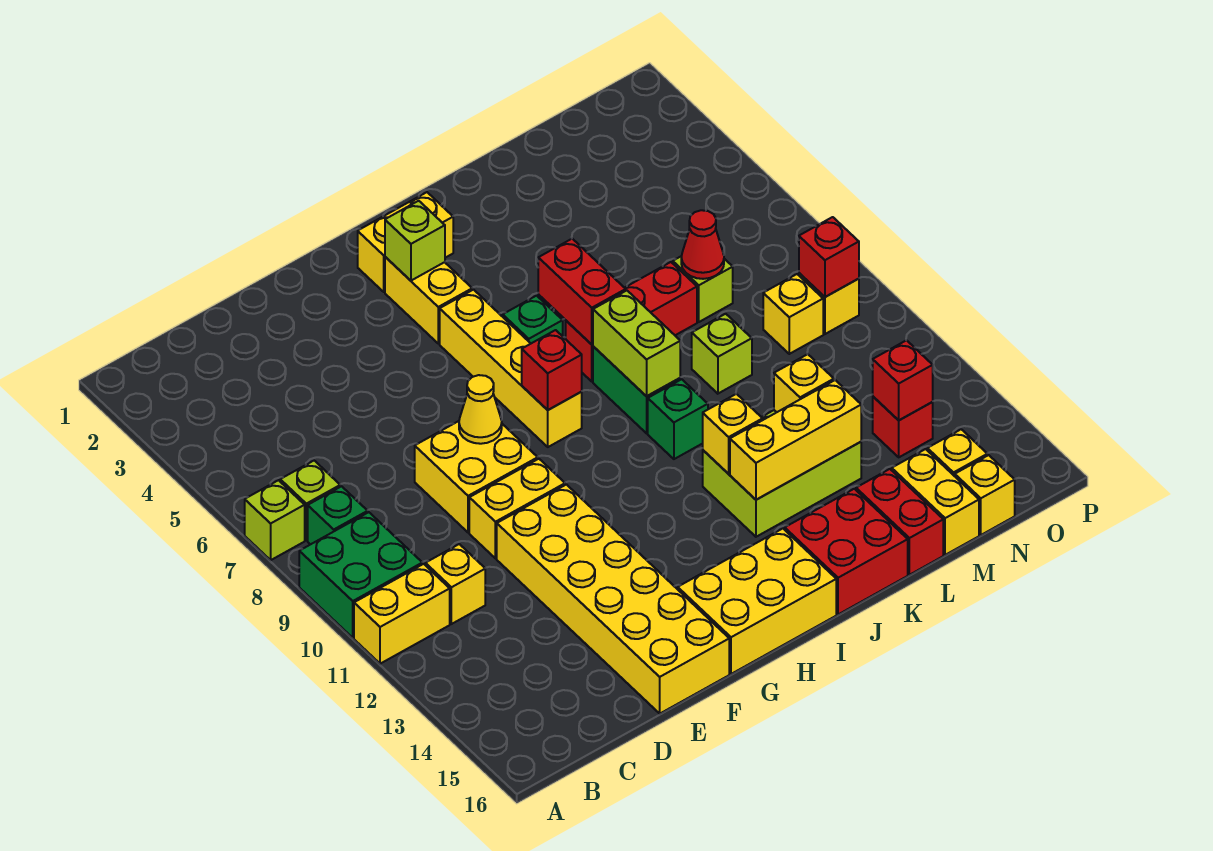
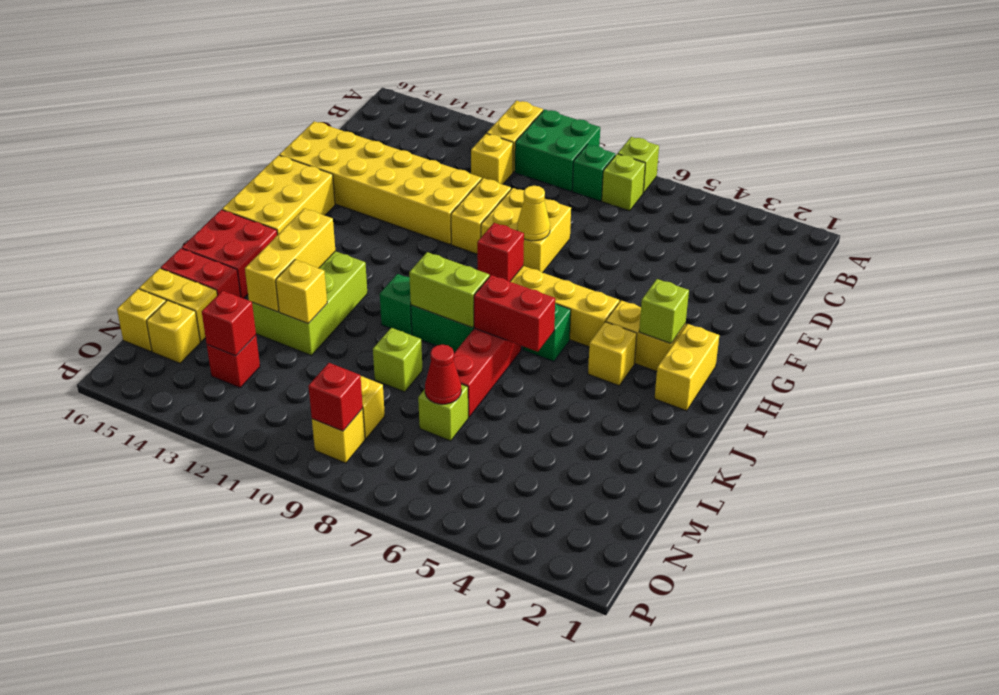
yellow brick J12 level 2 -> yellow brick I4 level 1

